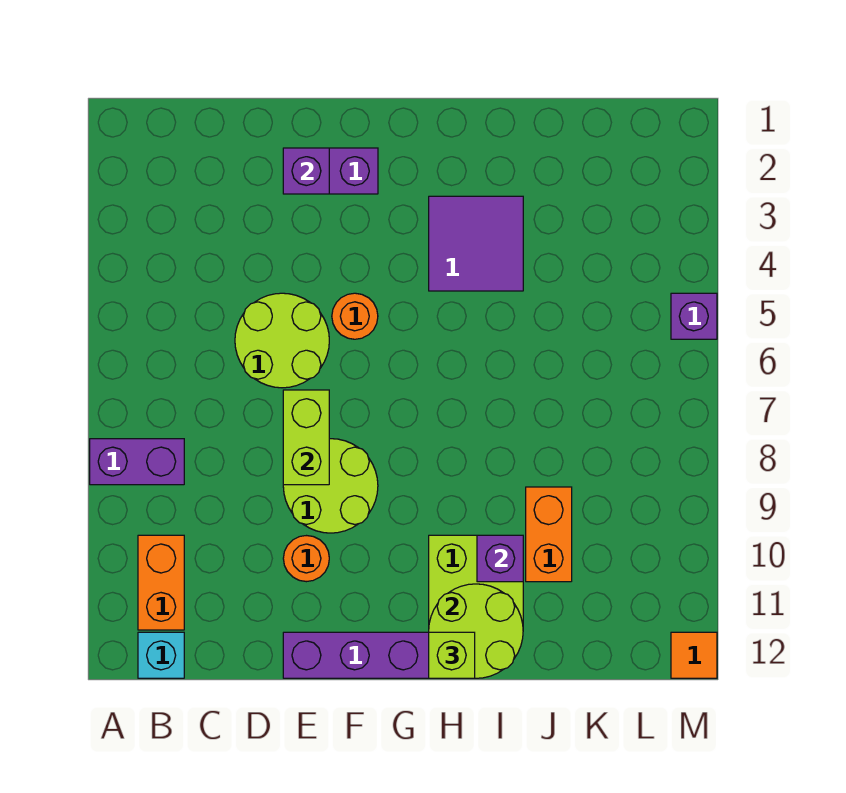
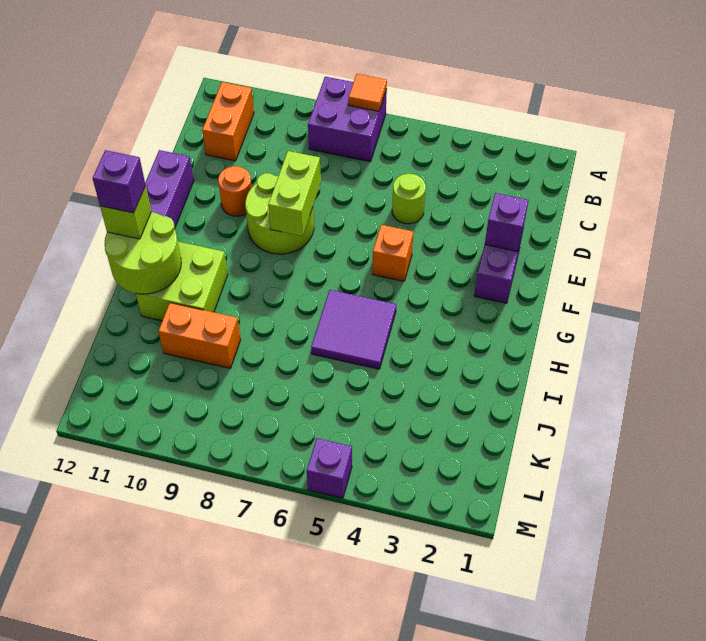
purple brick A8:B8 level 1 -> purple brick A7:B8 level 1
orange brick B10:B11 level 1 -> orange brick B11:C11 level 1
cyan brick B12 level 1 -> none
lime round brick D5:E6 level 1 -> lime round brick D5 level 1
lime brick E7:E8 level 2 -> lime brick E8:F8 level 2
orange round brick F5 level 1 -> orange brick F5 level 1
purple tile H3:I4 level 1 -> purple tile H5:I6 level 1
purple brick I10 level 2 -> purple brick H12 level 4
orange tile M12 level 1 -> orange tile A7 level 2

